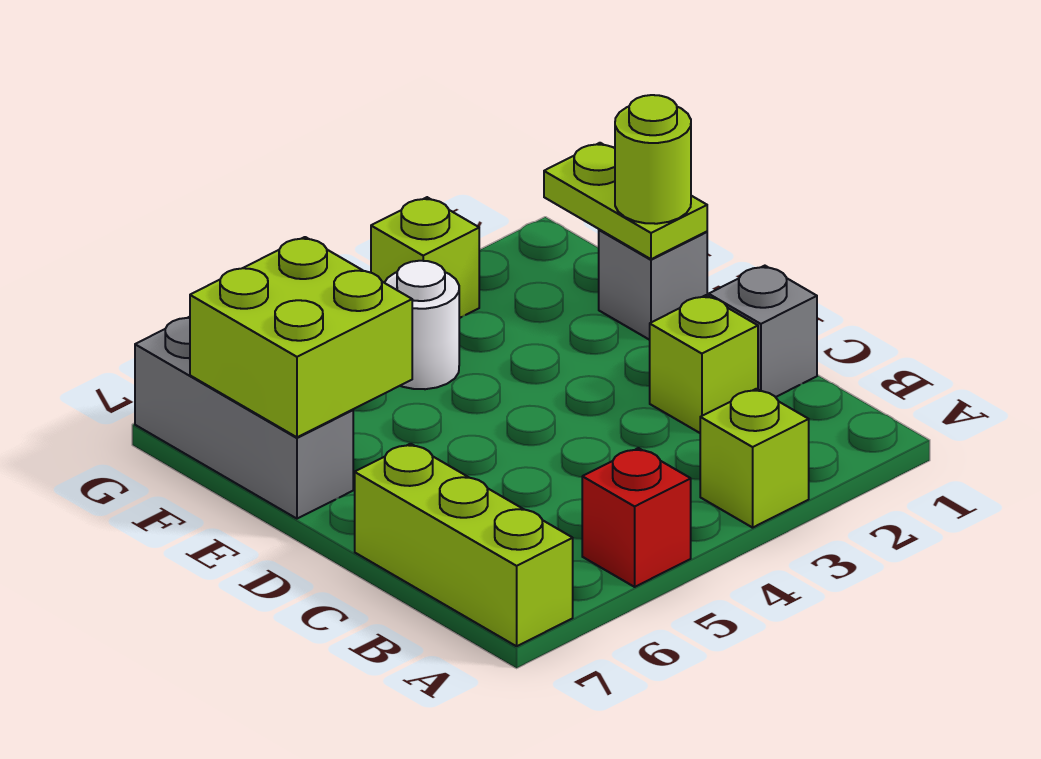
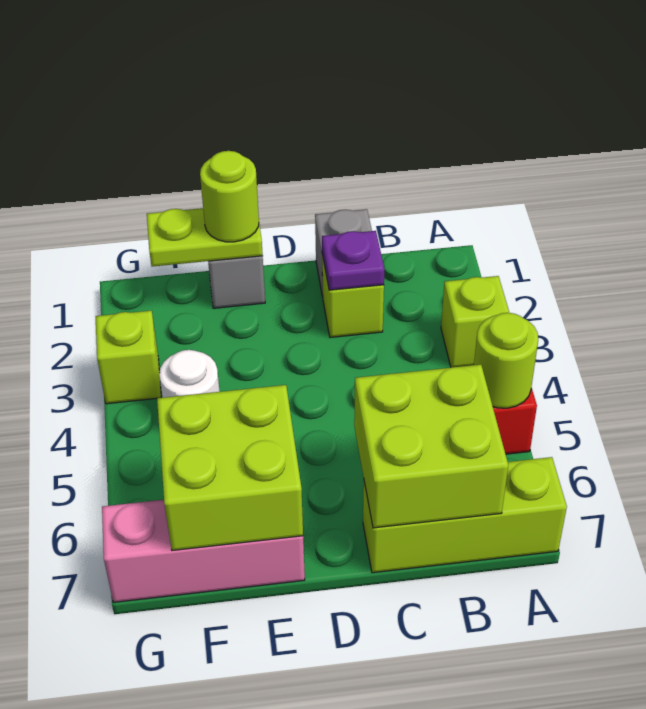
none -> lime round brick A5 level 2
none -> lime brick B6:C7 level 2
none -> purple plate C2 level 2
grey brick E7:G7 level 1 -> pink brick E7:G7 level 1

